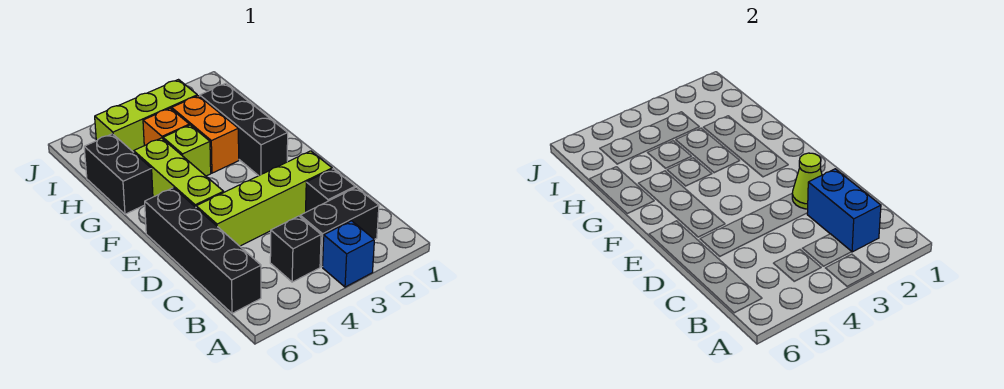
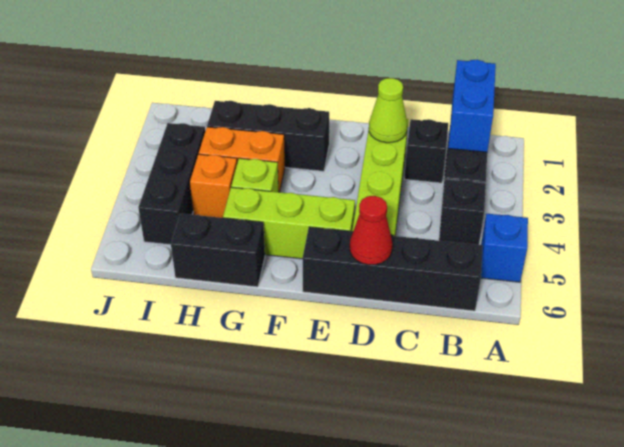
blue brick A3 level 1 -> blue brick A5 level 1
blue brick B2:C2 level 2 -> blue brick B1:B2 level 2
none -> red cone D6 level 2
lime brick I3:I5 level 1 -> black brick I3:I5 level 1

